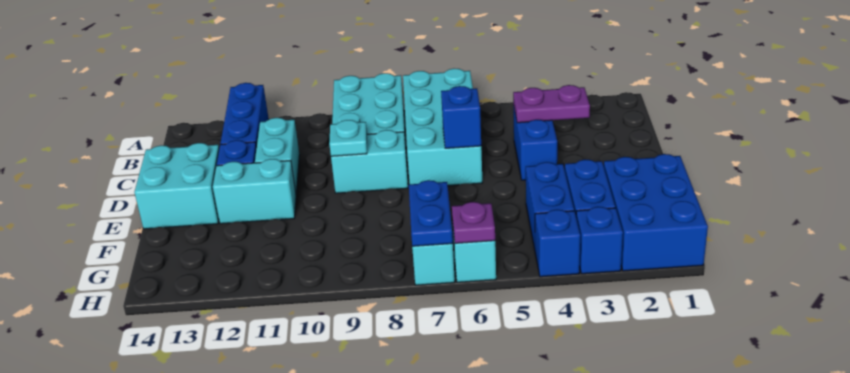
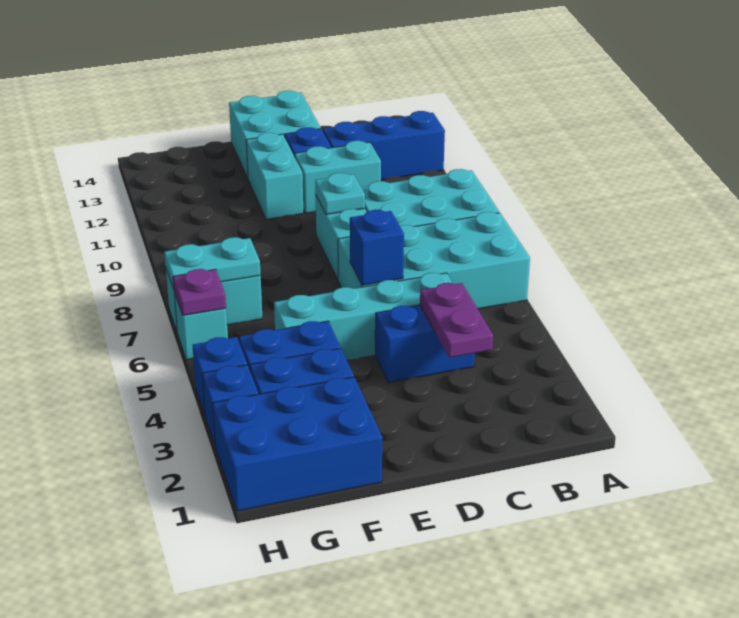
none -> cyan brick C5:F5 level 1
blue plate G7:H7 level 2 -> cyan plate G7:H7 level 2

